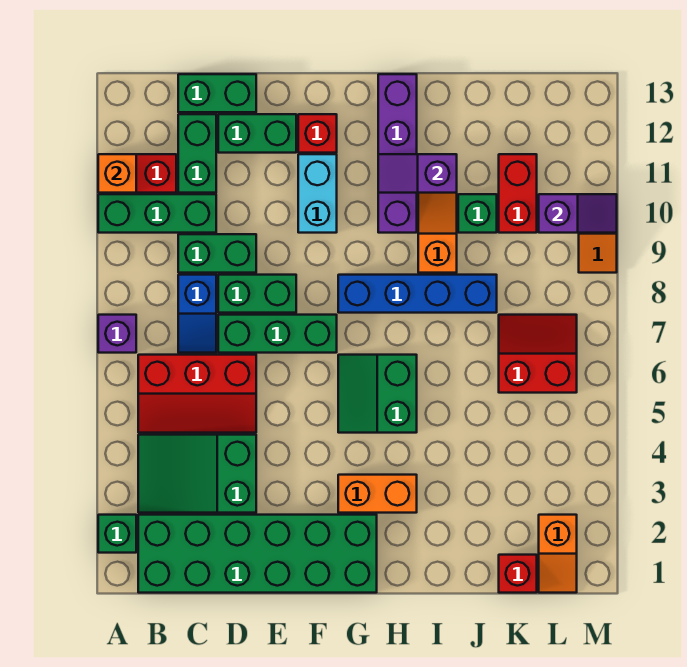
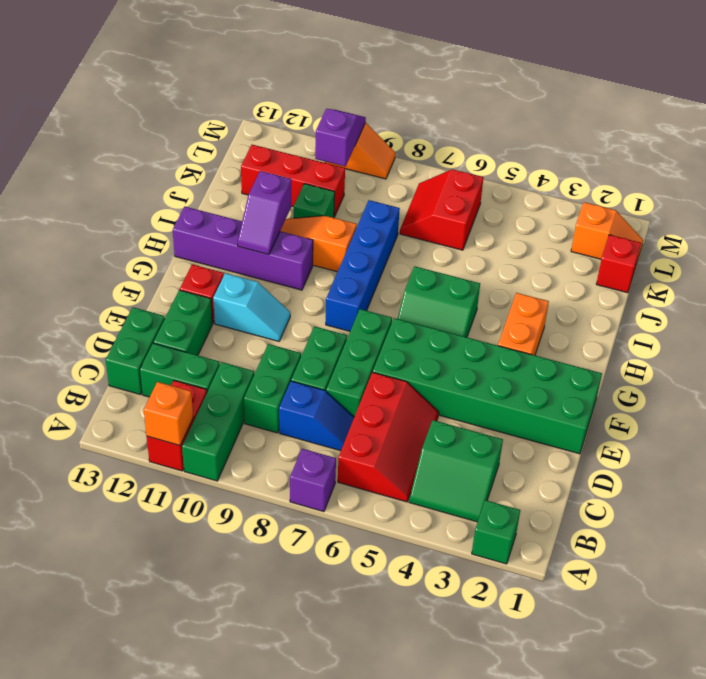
green brick B1:G2 level 1 -> green brick E1:F6 level 1
green slope B3:D4 level 1 top D -> green slope B3:C4 level 1 top C
cyan brick F10:F11 level 1 -> cyan slope F10:F11 level 1 top 11
red brick K10:K11 level 1 -> red brick K10:K12 level 1

